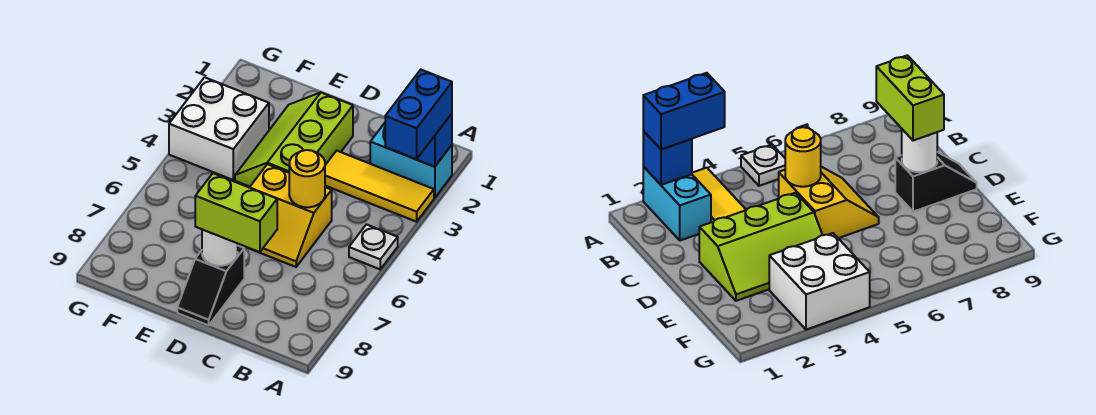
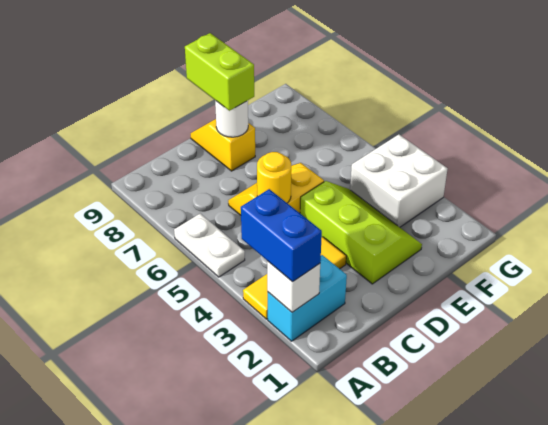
blue brick A2 level 2 -> white brick A2 level 2
white plate A5 level 1 -> white plate A5:A6 level 1
lime brick C8:D8 level 3 -> lime brick D8:D9 level 3
black slope D8:D9 level 1 top 8 -> yellow slope D8:D9 level 1 top 8

